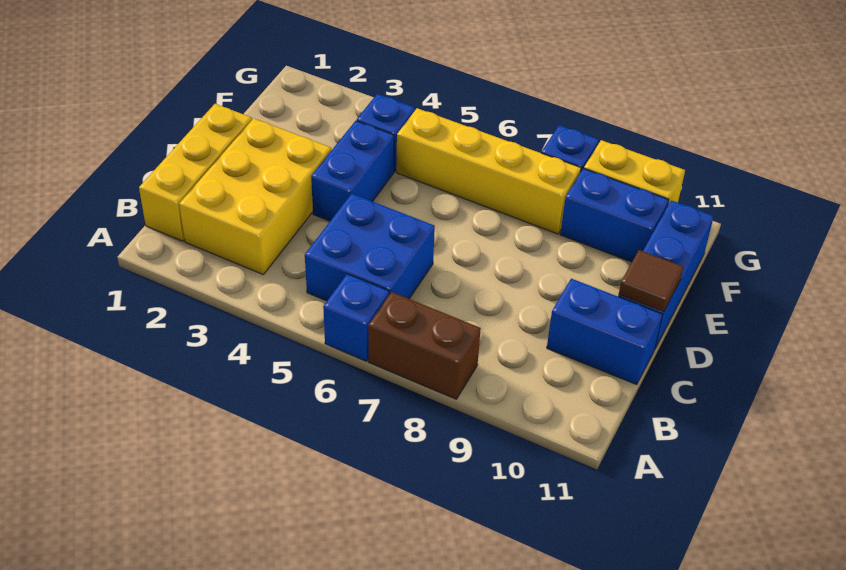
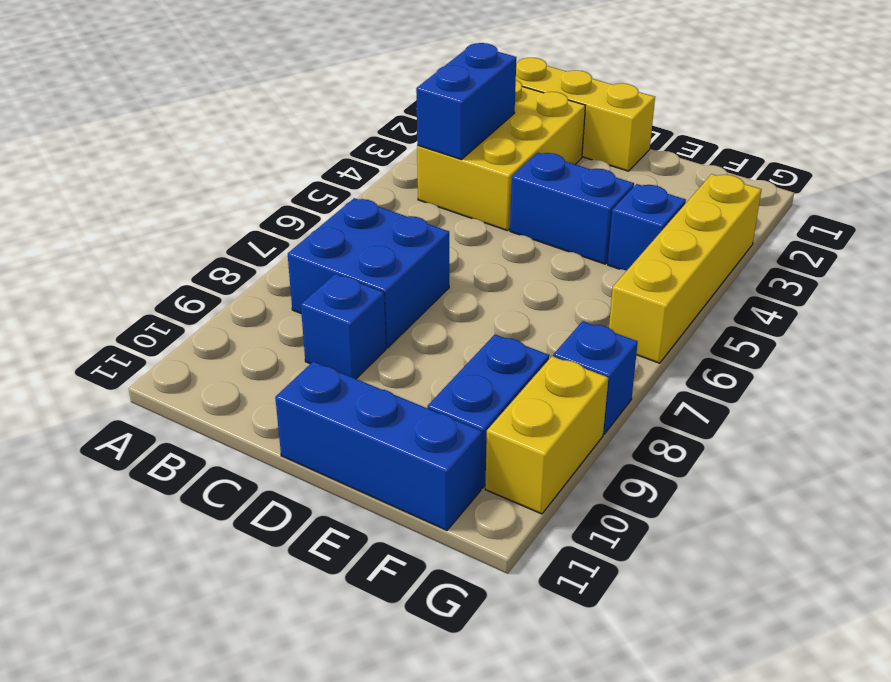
blue brick A6 level 1 -> blue brick C9 level 1
brown brick A7:A8 level 1 -> none
yellow brick B2:D3 level 1 -> yellow brick B2:C4 level 1
blue brick B5:C6 level 1 -> blue brick B7:C8 level 1
blue brick C10:C11 level 1 -> blue brick B3:B4 level 2
brown tile D11 level 2 -> none
yellow brick F5:F8 level 1 -> yellow brick G3:G6 level 1

